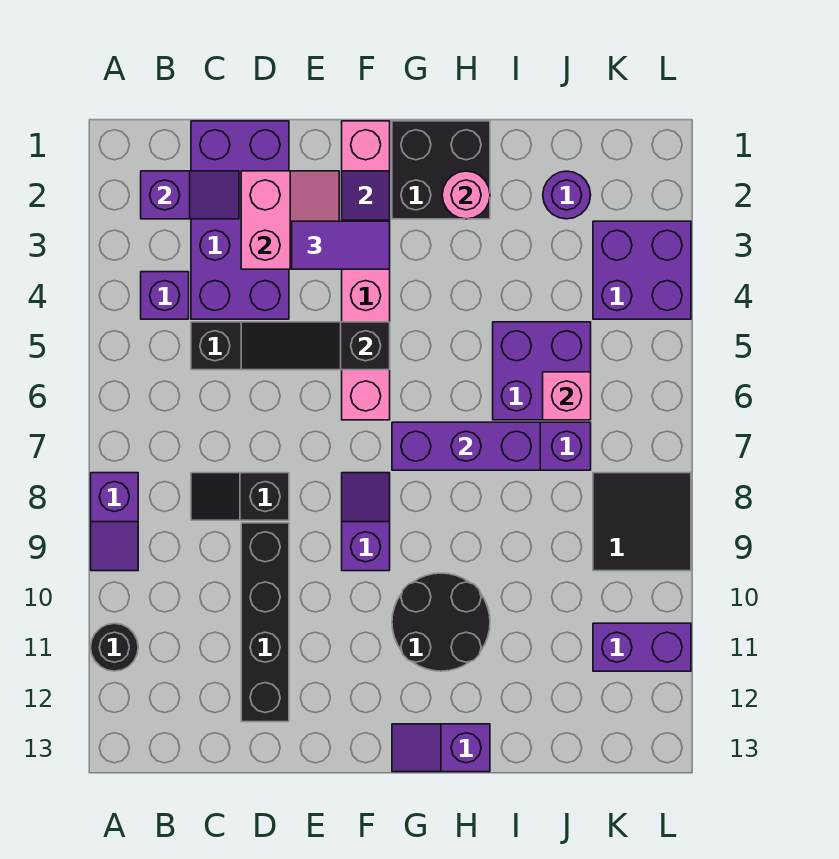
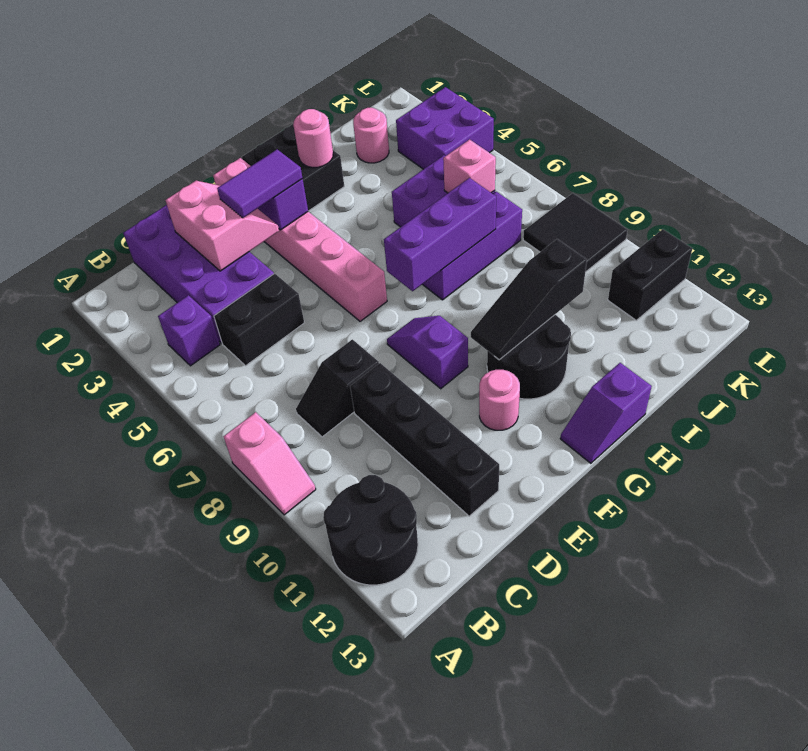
purple slope A8:A9 level 1 top 8 -> pink slope A8:A9 level 1 top 8
black round brick A11 level 1 -> black round brick A11:B12 level 1
purple slope B2:C2 level 2 top B -> none
black slope D5:F5 level 2 top F -> black slope G10:I10 level 2 top I
none -> pink round brick F11 level 1
purple round brick J2 level 1 -> pink round brick J2 level 1
purple brick K11:L11 level 1 -> black brick K11:L11 level 1

